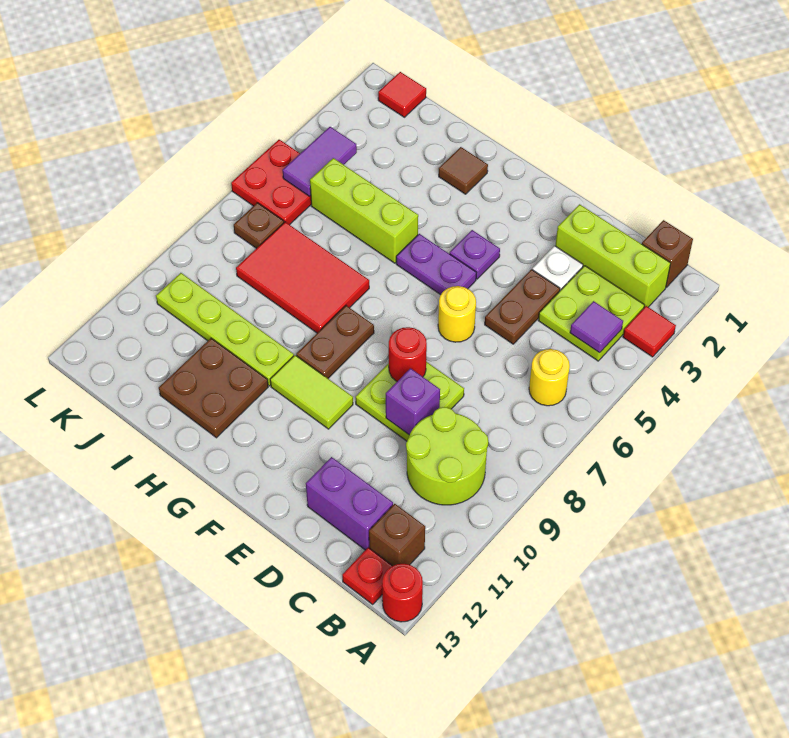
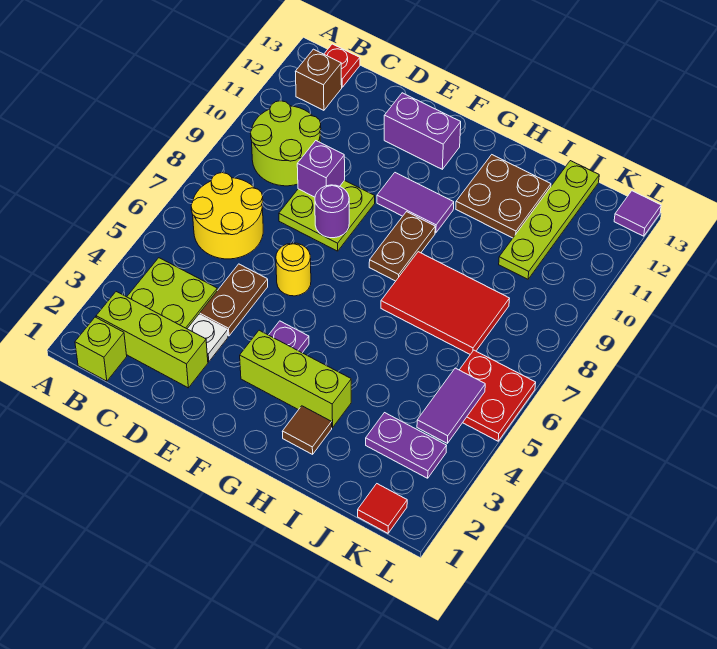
red tile A3 level 1 -> none
red round brick A13 level 1 -> none
brown brick B1 level 1 -> lime brick B1 level 1
purple tile B4 level 2 -> purple tile L13 level 1
yellow round brick B6 level 1 -> yellow round brick B6:C7 level 1
purple brick C12:D12 level 1 -> purple brick E12:F12 level 1
red round brick E8 level 2 -> purple round brick E8 level 2
purple plate F5:G5 level 1 -> purple plate J3:K3 level 1
lime tile F10:G10 level 1 -> purple tile F10:G10 level 1
lime brick H5:J5 level 1 -> lime brick F3:H3 level 1
lime plate H10:K10 level 1 -> lime plate J10:J13 level 1
brown plate K7 level 1 -> none

